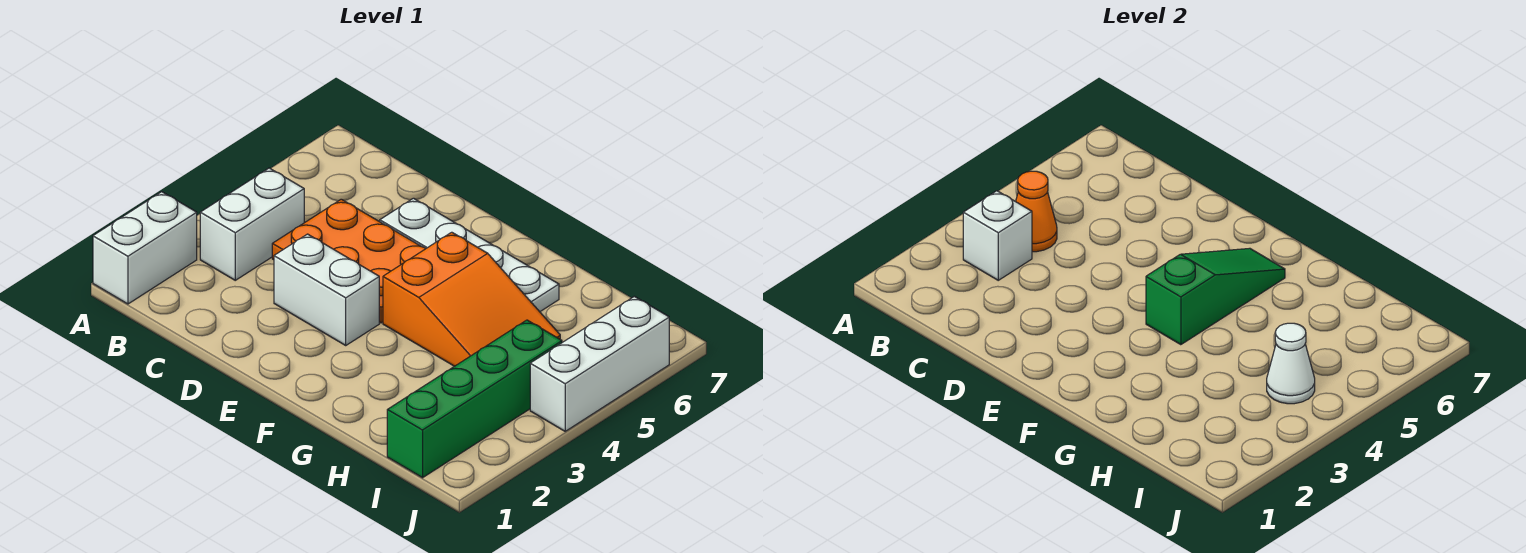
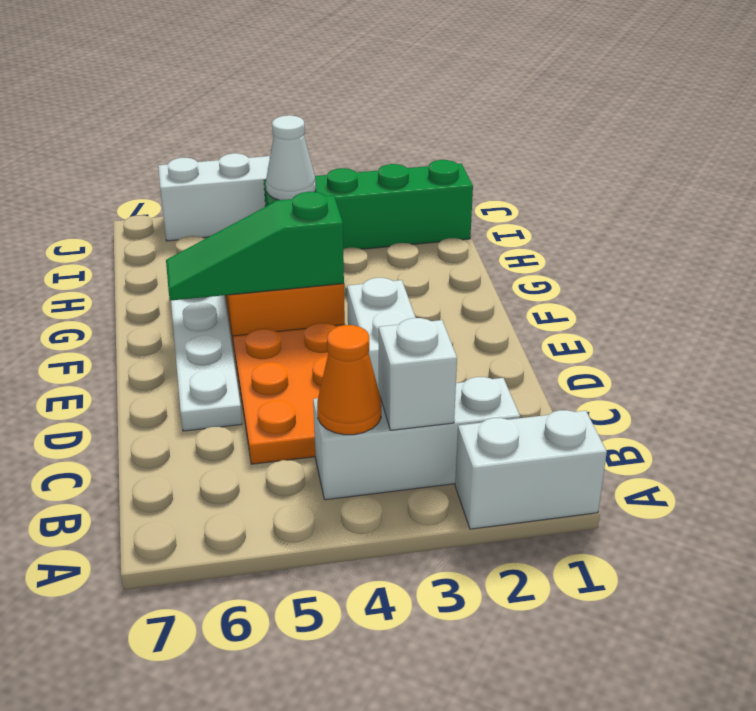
white brick B3:B4 level 1 -> white brick B2:B4 level 1

